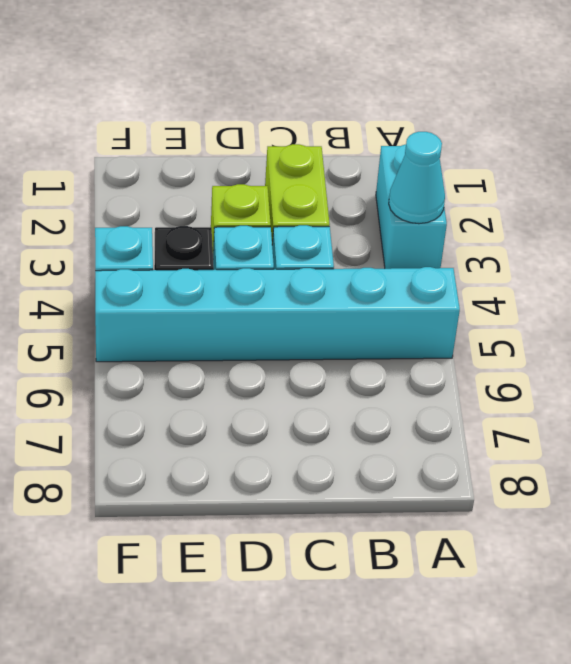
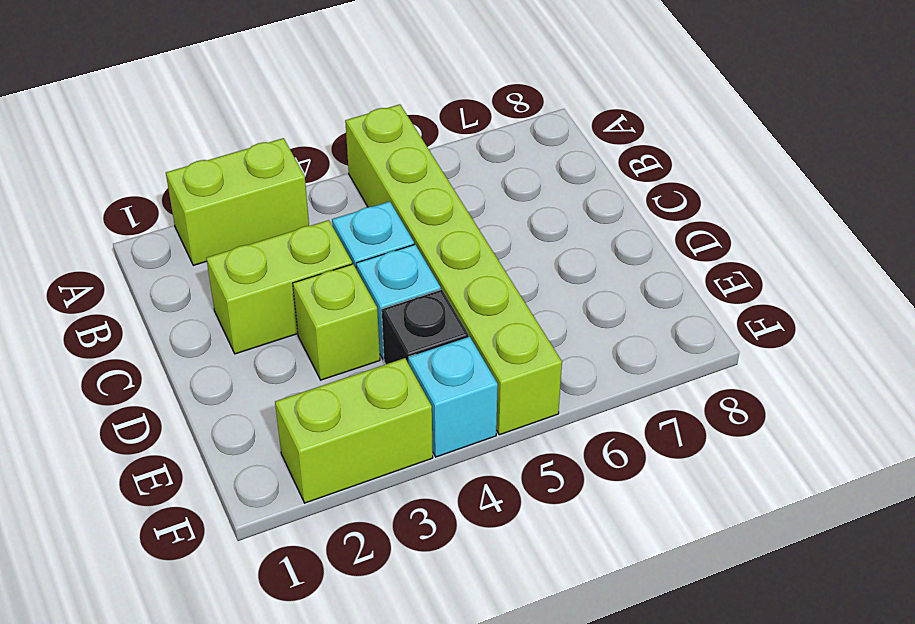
cyan brick A2:A3 level 1 -> lime brick A2:A3 level 1
cyan cone A3 level 2 -> none
cyan brick A5:F5 level 1 -> lime brick A5:F5 level 1
none -> lime brick F2:F3 level 1

